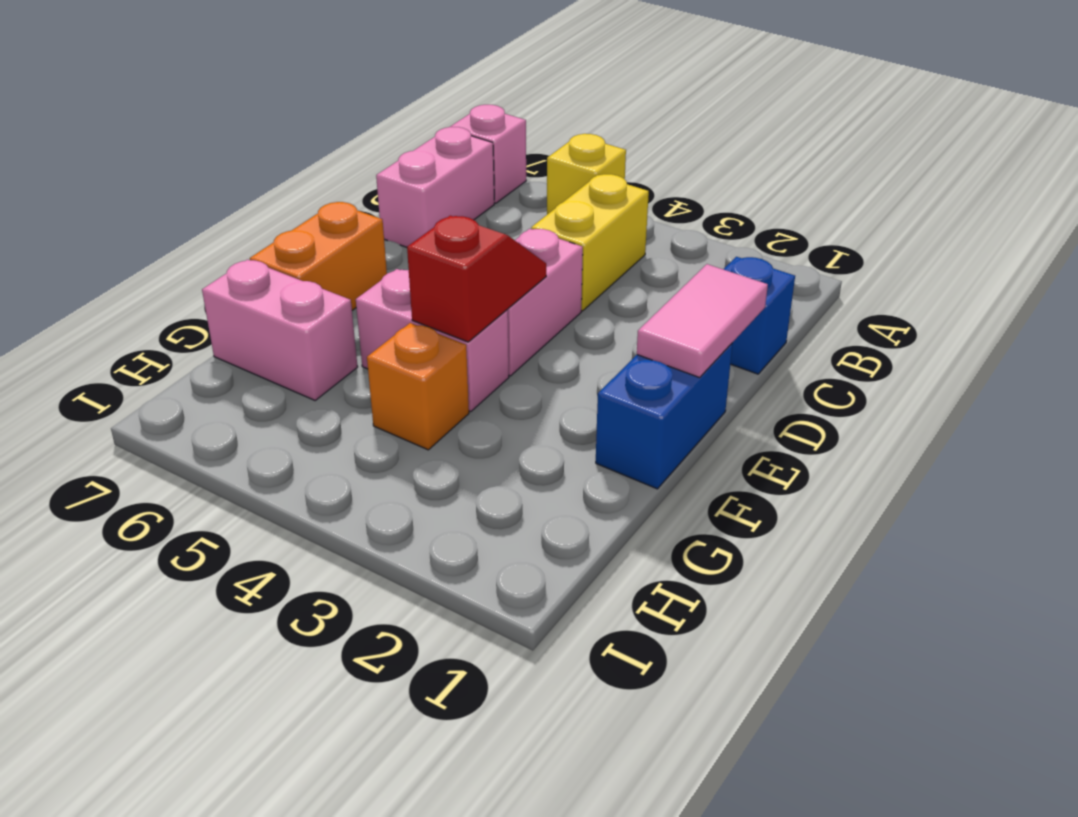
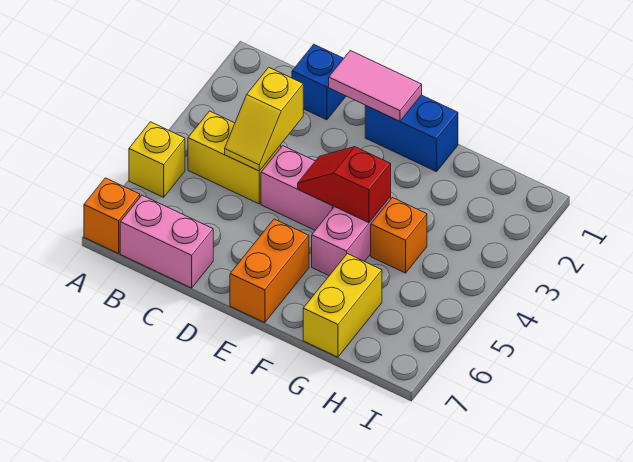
pink brick A7 level 1 -> orange brick A7 level 1
none -> yellow slope C3:C4 level 2 top 3
orange brick E7:F7 level 1 -> orange brick E6:E7 level 1
pink brick G6:G7 level 1 -> yellow brick G6:G7 level 1

